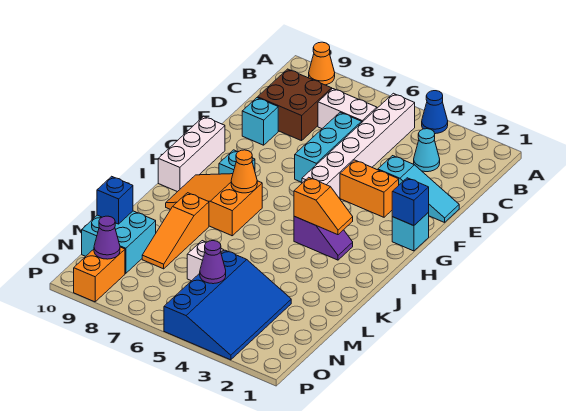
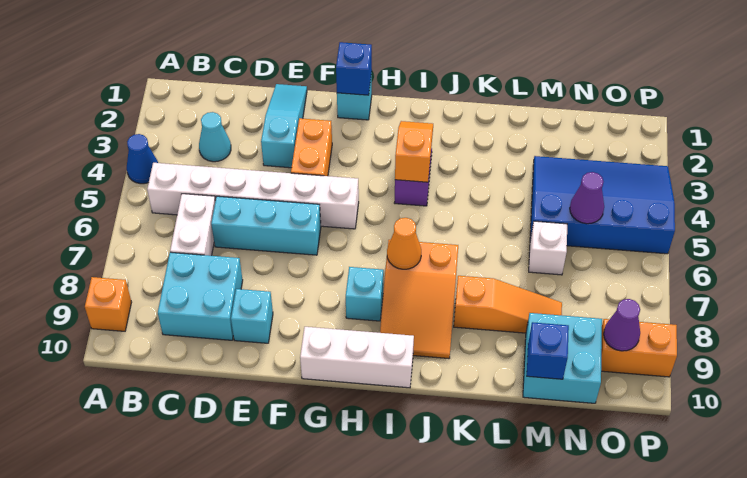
orange cone A9 level 1 -> orange brick A9 level 1
brown brick C8:D9 level 1 -> cyan brick C8:D9 level 1

